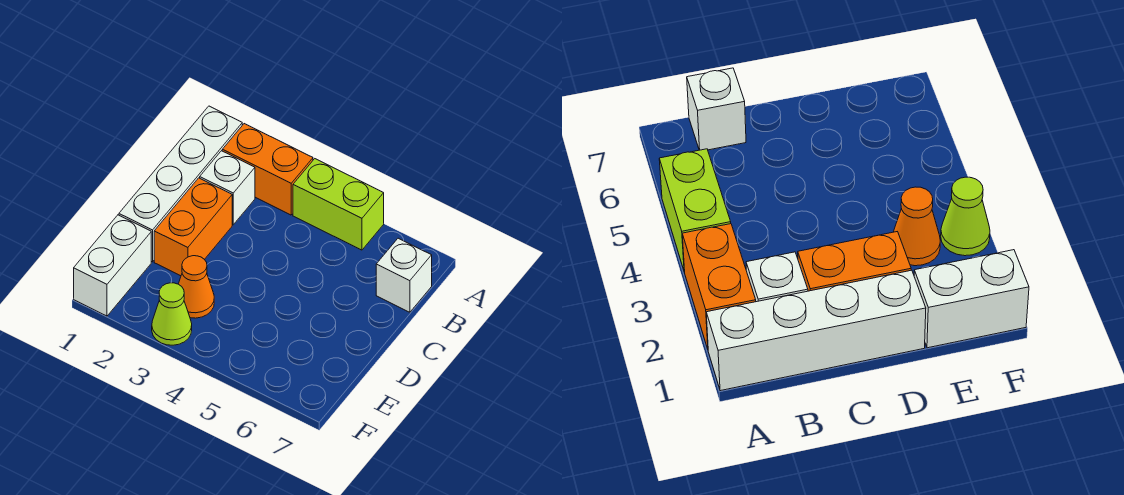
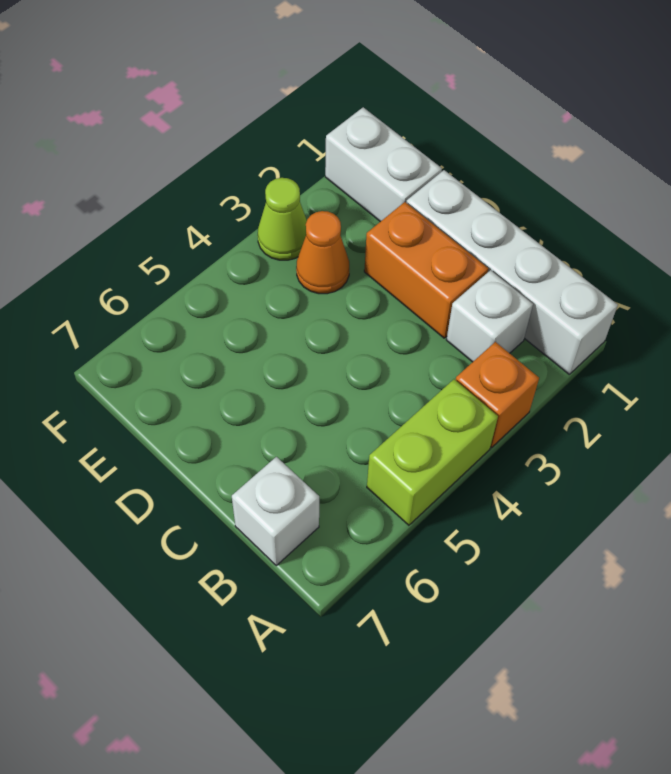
orange brick A2:A3 level 1 -> orange brick A3 level 1

